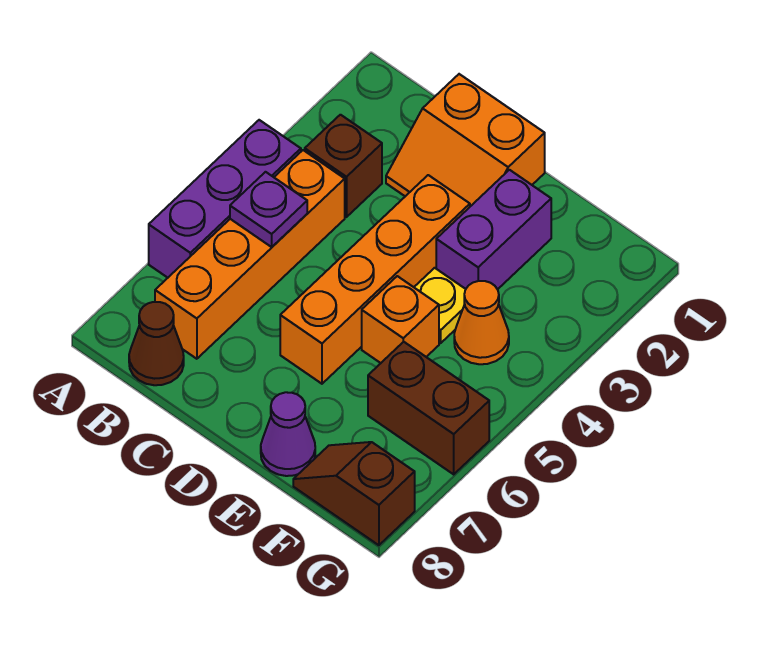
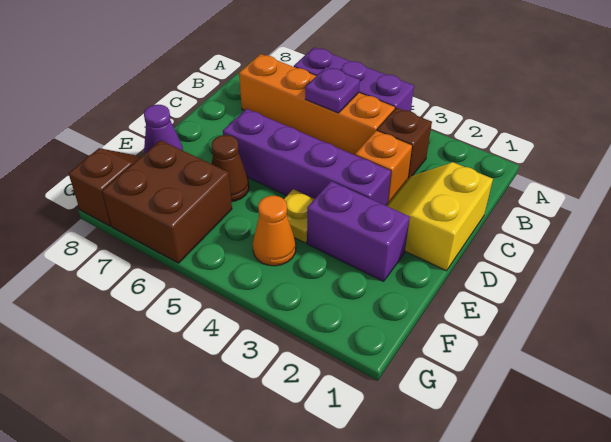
brown cone B8 level 1 -> brown cone E6 level 1
orange slope C1:D2 level 1 top 1 -> yellow slope C1:D2 level 1 top 1
orange brick D3:D6 level 1 -> purple brick D3:D6 level 1
orange brick E5 level 1 -> orange brick C3 level 1
brown brick F6:G6 level 1 -> brown brick F6:G7 level 1

